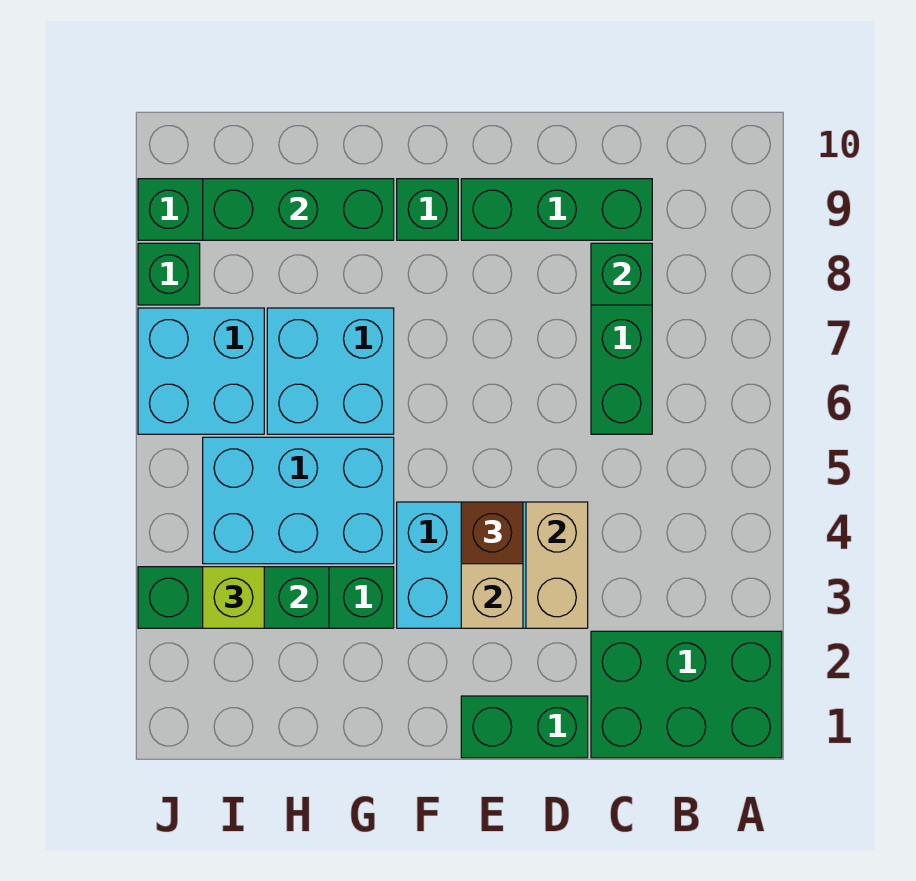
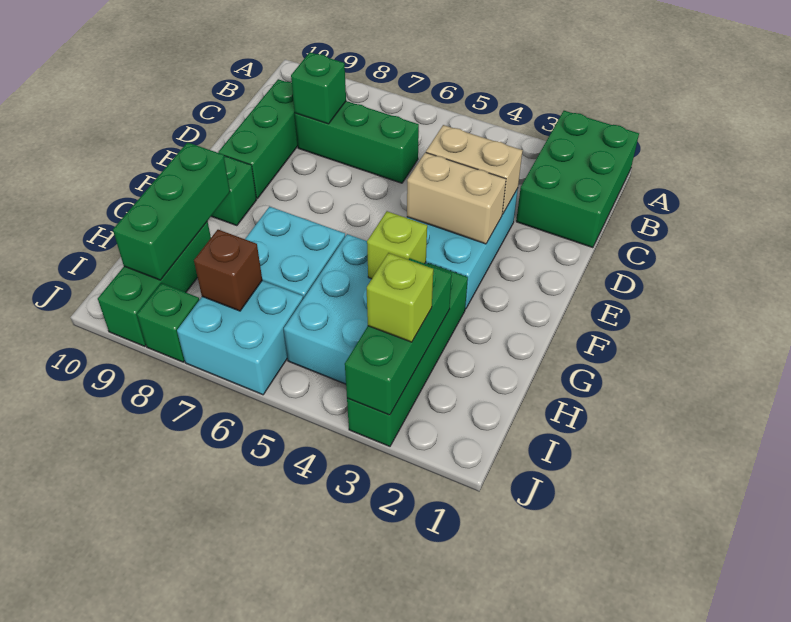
green brick D1:E1 level 1 -> none
brown brick E4 level 3 -> brown brick I7 level 2
none -> lime brick G4 level 2

